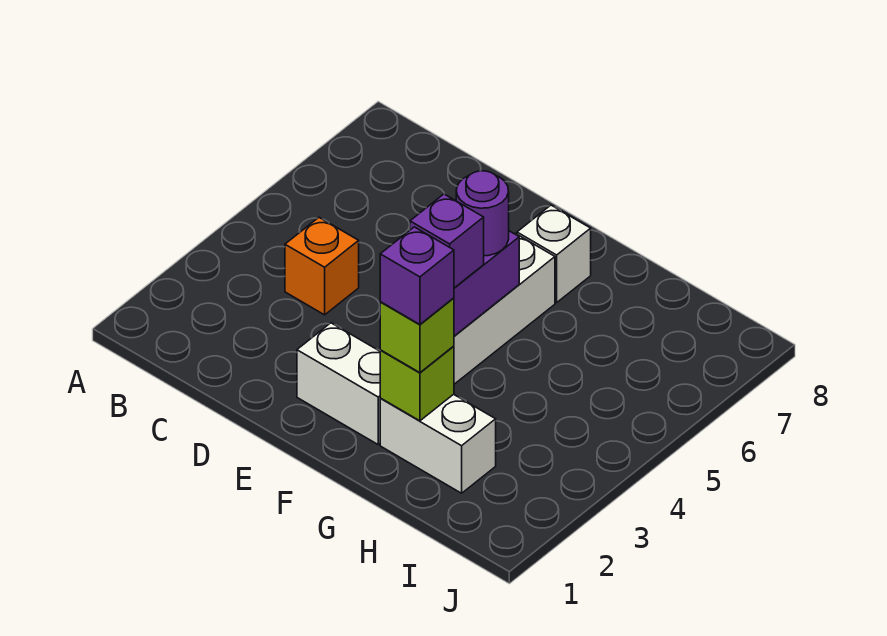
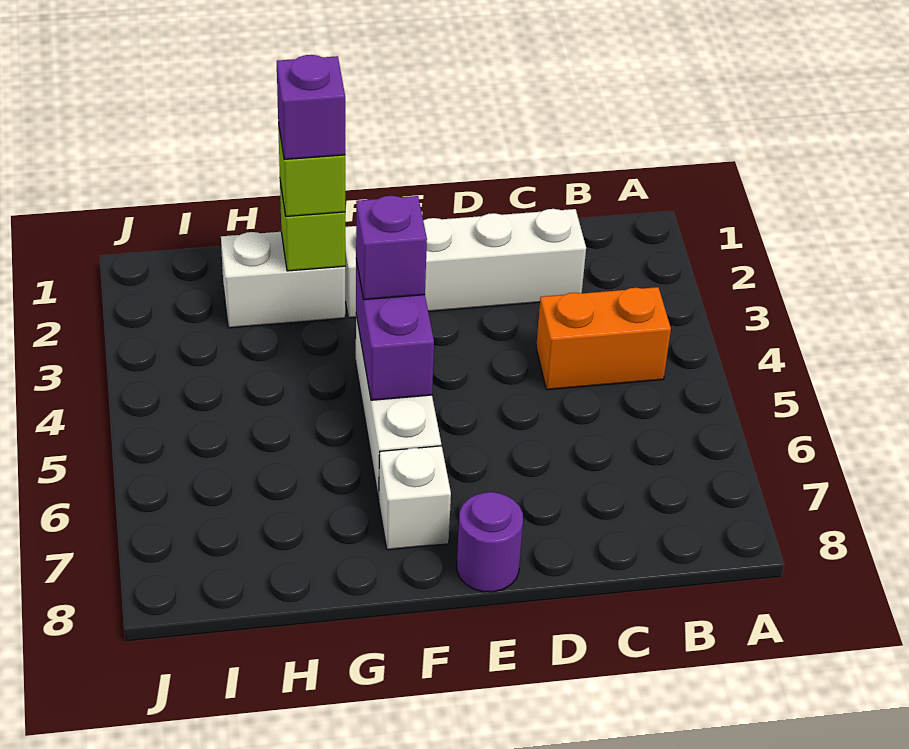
orange brick C4 level 1 -> orange brick B4:C4 level 1
white brick E2:F2 level 1 -> white brick C2:F2 level 1
purple round brick F5 level 3 -> purple round brick E8 level 1

